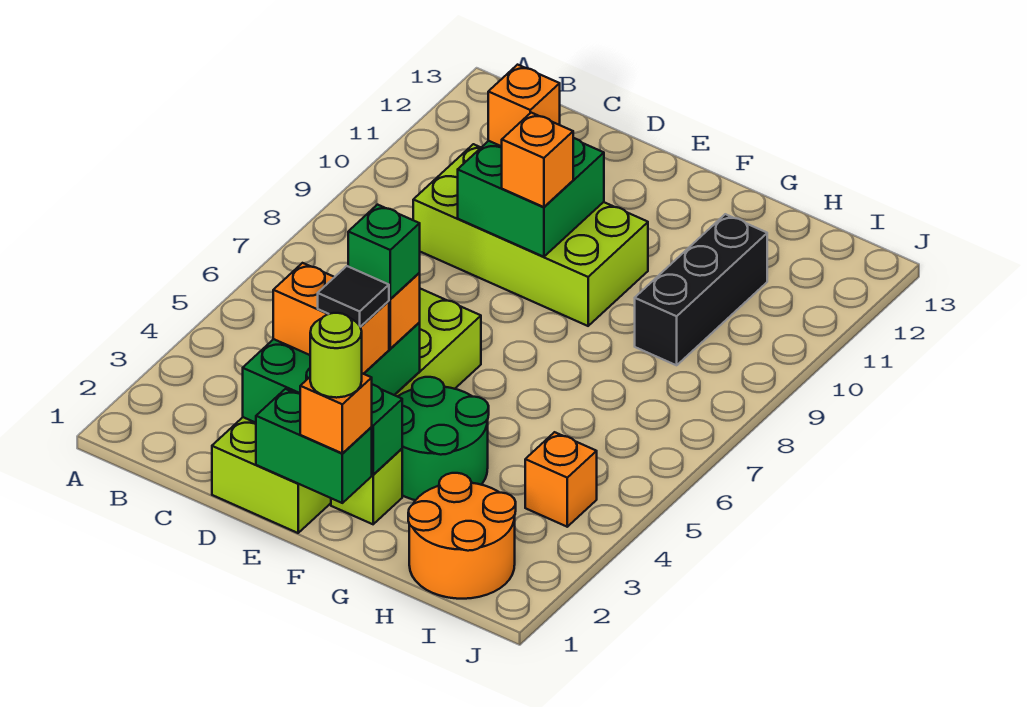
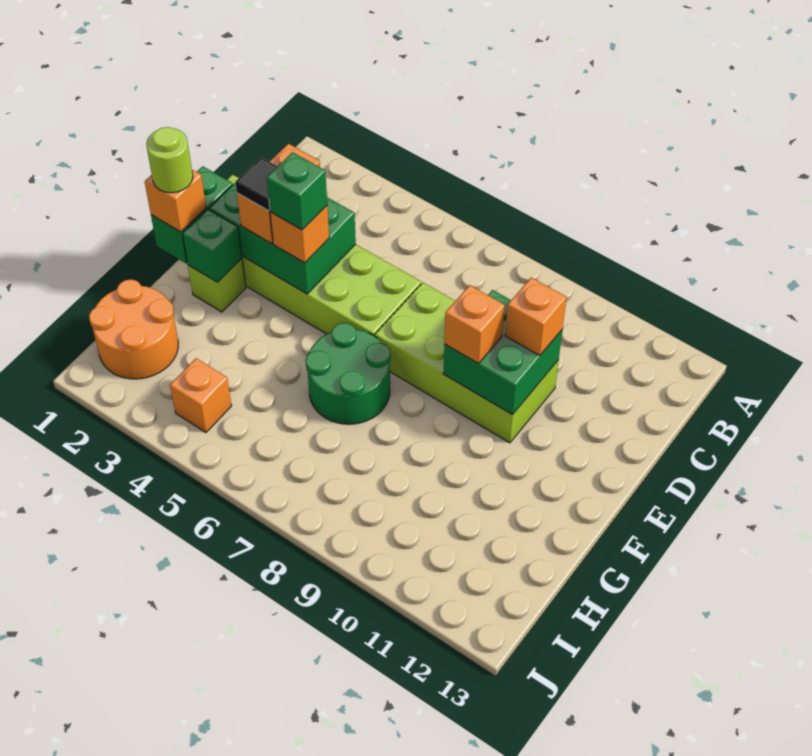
lime brick C9:F10 level 1 -> lime brick D7:E10 level 1
green round brick F3:G4 level 1 -> green round brick F6:G7 level 1
black brick H9:H11 level 1 -> none

